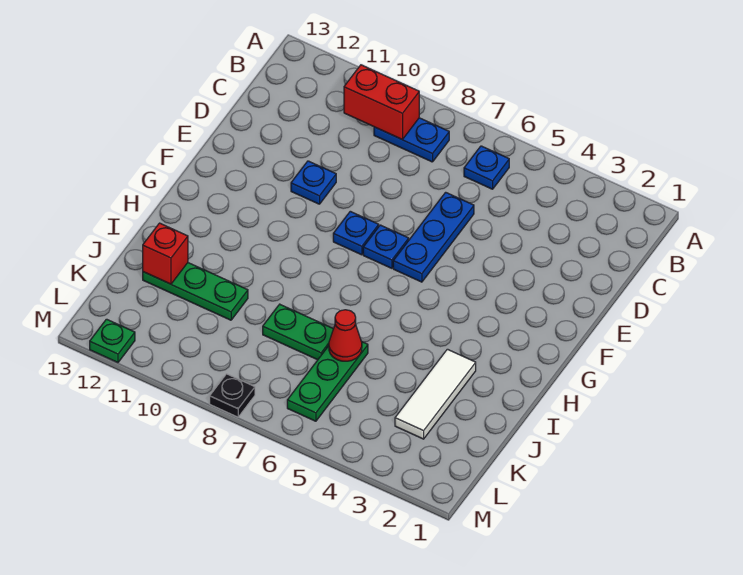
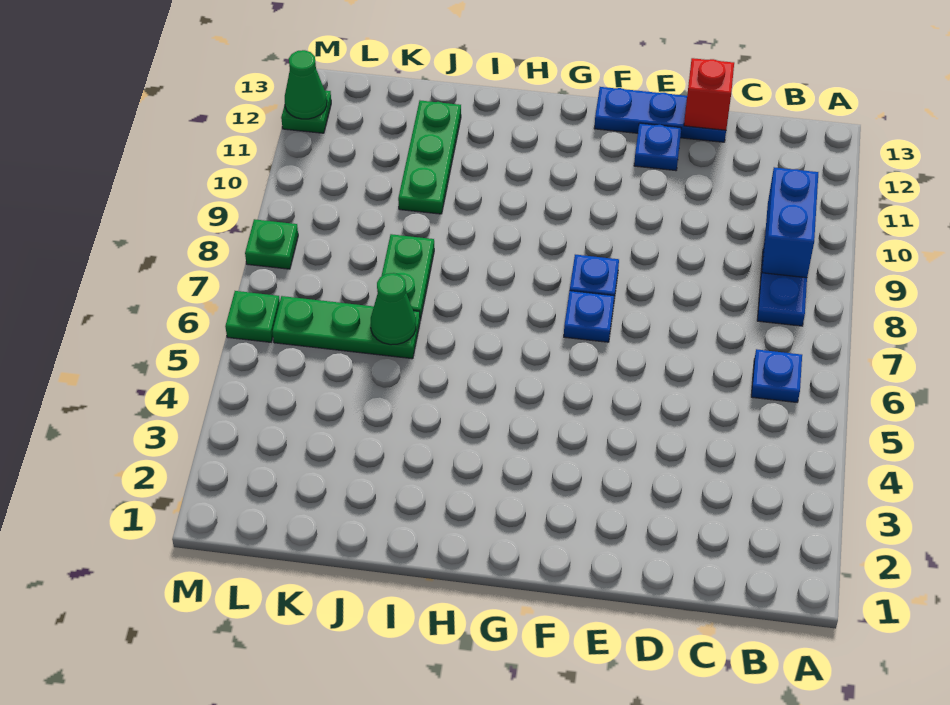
red brick B9:B10 level 2 -> blue brick B9:B10 level 2
blue plate D6:F6 level 1 -> blue plate D13:F13 level 1
blue plate E10 level 1 -> blue plate E12 level 1
white tile I3:K3 level 1 -> none
red cone J6 level 2 -> green cone J6 level 2
red brick J12 level 2 -> red brick D13 level 2
none -> green plate M6 level 1
black plate M8 level 1 -> green plate M8 level 1
none -> green cone M12 level 2

